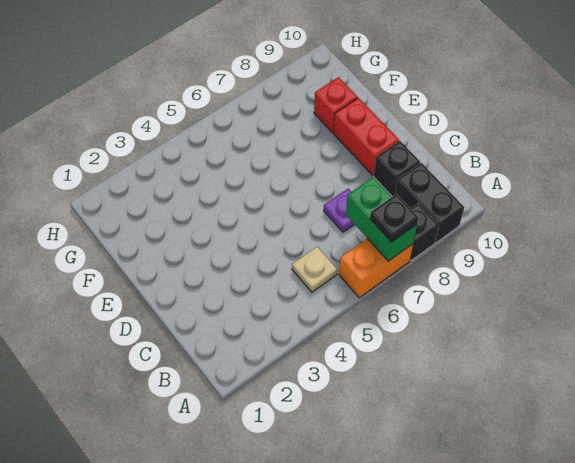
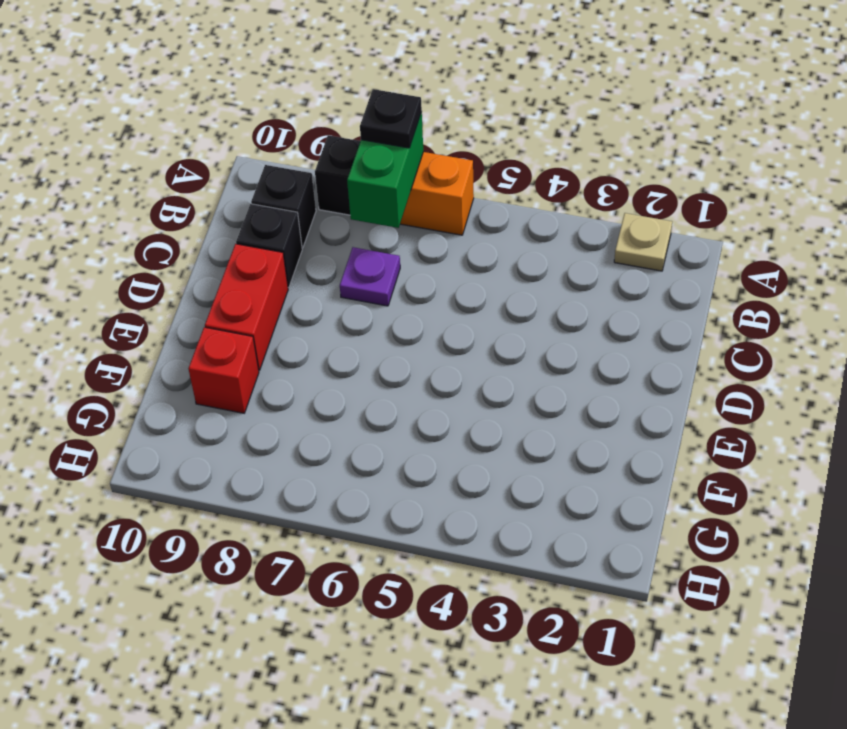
black brick A9:B9 level 1 -> black brick B9 level 1
tan plate B5 level 1 -> tan plate A2 level 1

